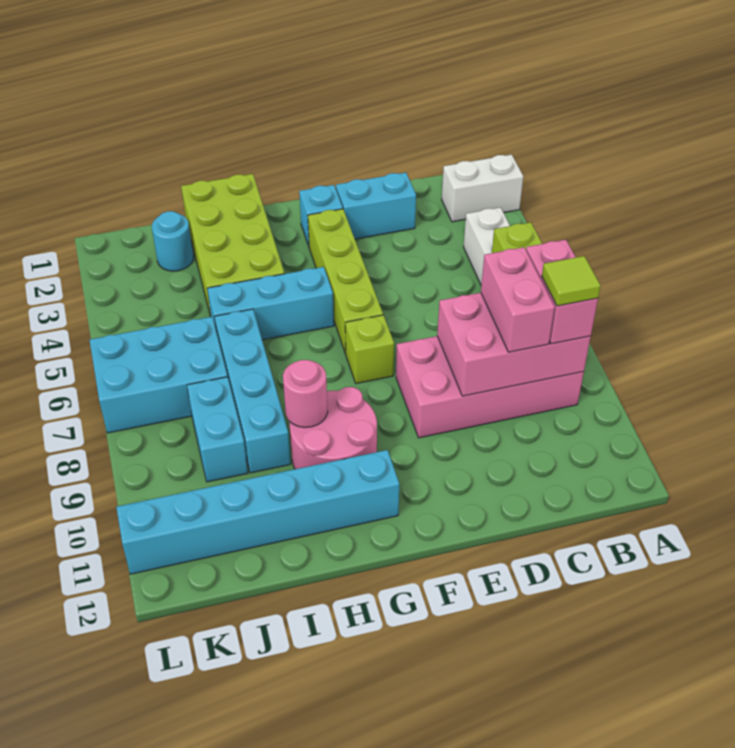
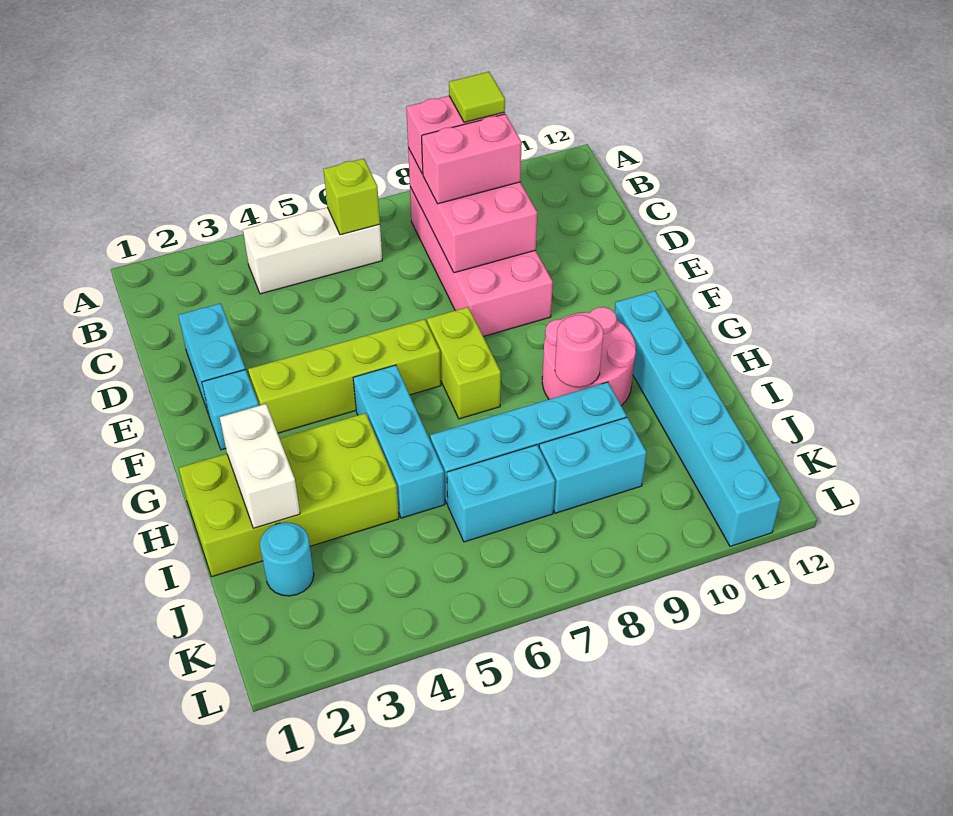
white brick A2:B2 level 1 -> white brick H2:I2 level 2
lime brick F7 level 1 -> lime brick F7:G7 level 1
cyan brick J6:L7 level 1 -> cyan brick J6:J7 level 1

